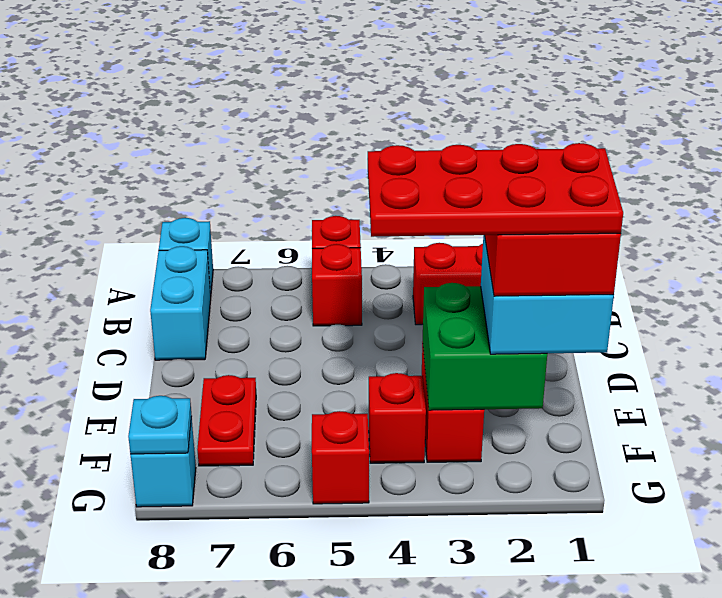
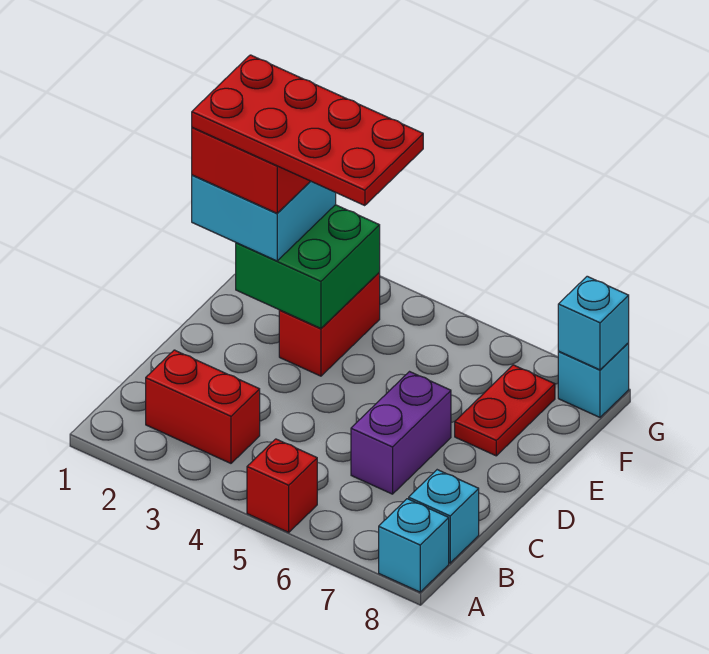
red brick B5 level 1 -> none
cyan brick B8:C8 level 1 -> cyan brick B8 level 1
none -> purple brick C6:D6 level 1
red brick F4 level 1 -> none
red brick G5 level 1 -> none
cyan plate G8 level 2 -> cyan brick G8 level 2

